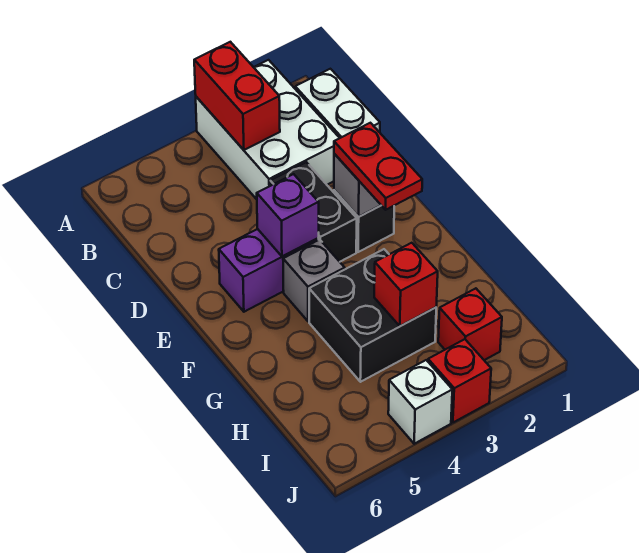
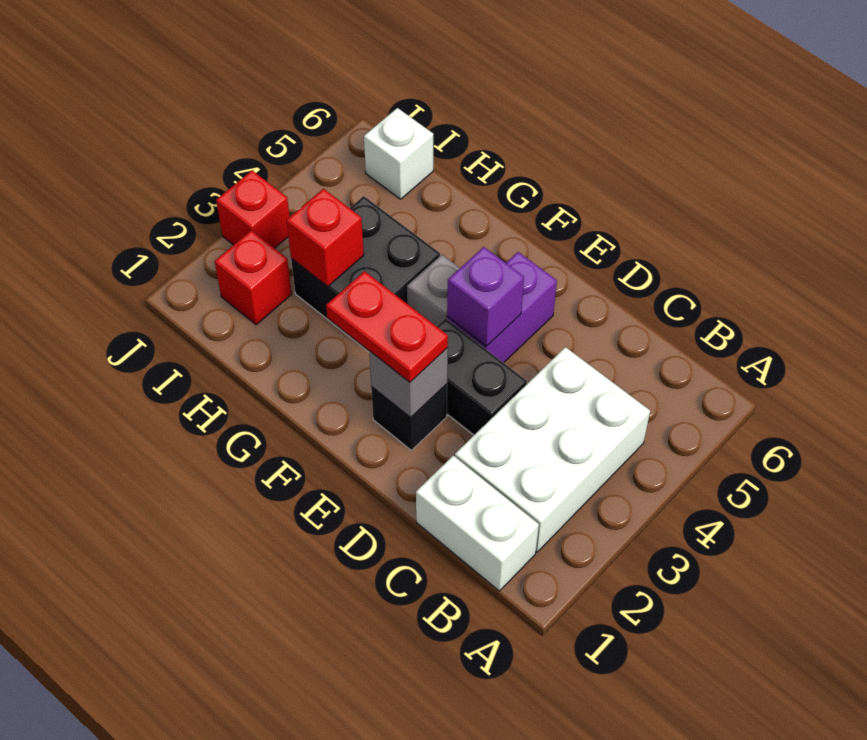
white brick A2:C3 level 1 -> white brick B2:C4 level 1
red brick A3:B3 level 2 -> none
white brick J4 level 1 -> white brick I6 level 1

